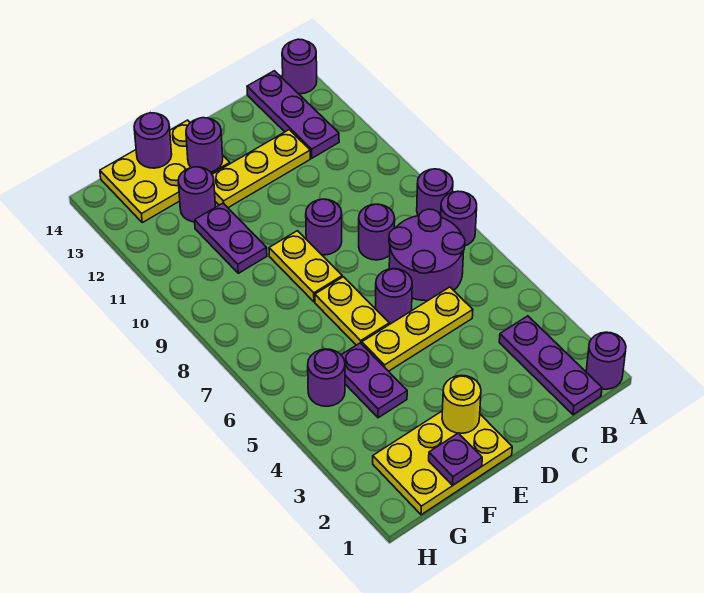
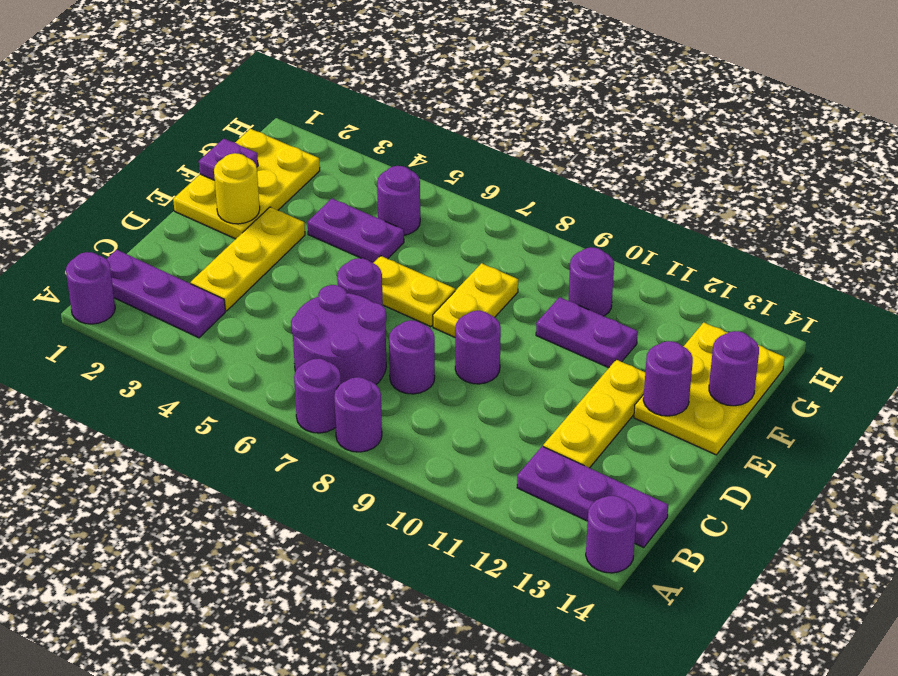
yellow plate C5:E5 level 1 -> yellow plate C3:E3 level 1
yellow plate E8:E9 level 1 -> yellow plate E8:F8 level 1
purple round brick F12 level 1 -> purple round brick G10 level 1

